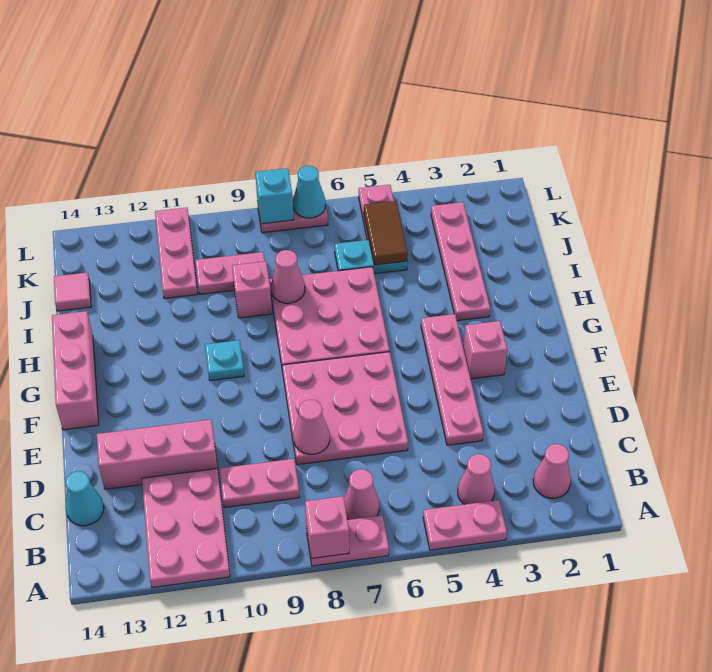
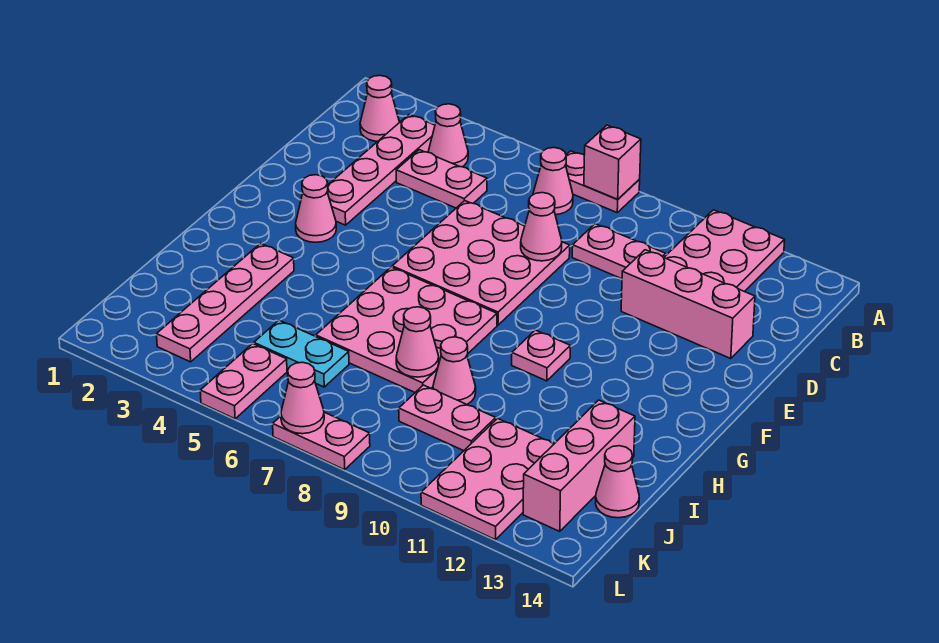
pink plate A4:A5 level 1 -> pink plate C4:C5 level 1
cyan cone C14 level 1 -> none
pink plate D4:G4 level 1 -> pink plate B3:E3 level 1
pink brick F3 level 1 -> pink cone F3 level 1
pink brick F14:H14 level 1 -> pink brick I13:K13 level 1
cyan plate G10 level 1 -> pink plate G10 level 1
pink brick I9 level 1 -> pink cone I9 level 1
brown tile J5:K5 level 2 -> none
pink plate J11:L11 level 1 -> pink plate J11:L12 level 1
pink tile J14 level 1 -> pink cone J14 level 1
cyan cone L7 level 2 -> pink cone L7 level 2
cyan brick L8 level 2 -> none

